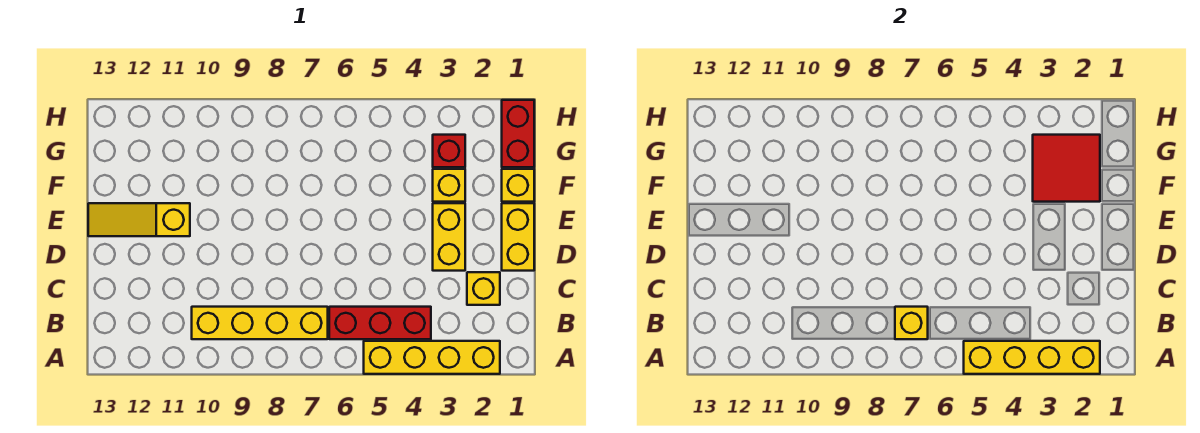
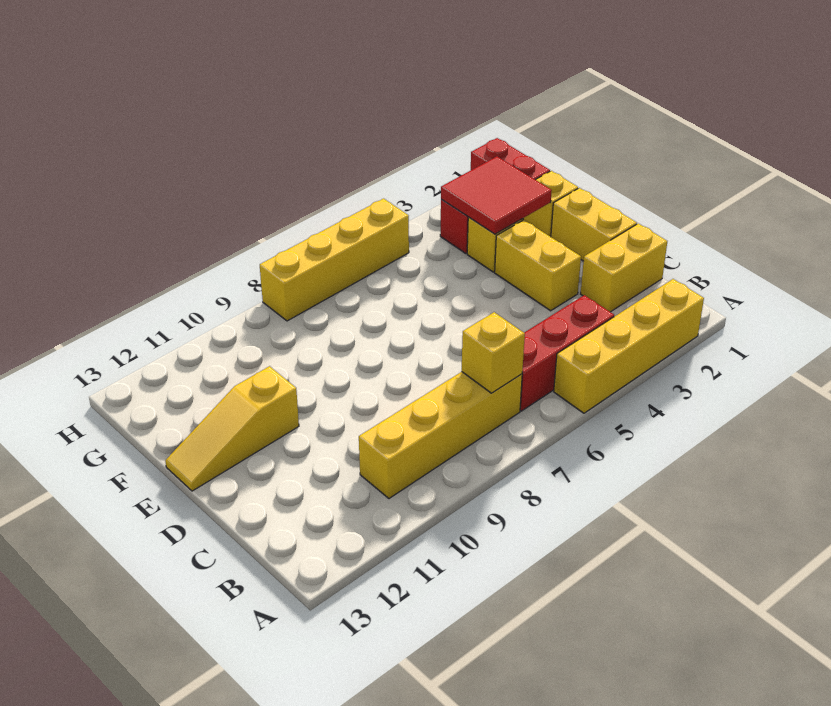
yellow brick A2:A5 level 2 -> yellow brick H5:H8 level 1
yellow brick C2 level 1 -> yellow brick C1:C2 level 1

